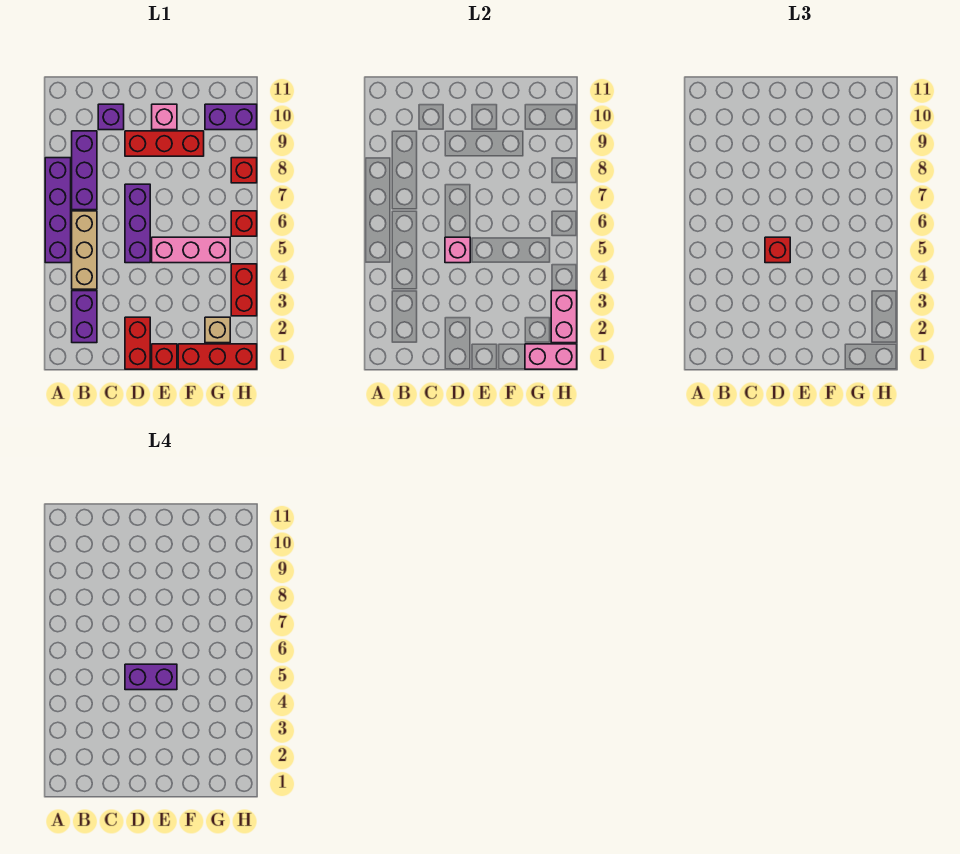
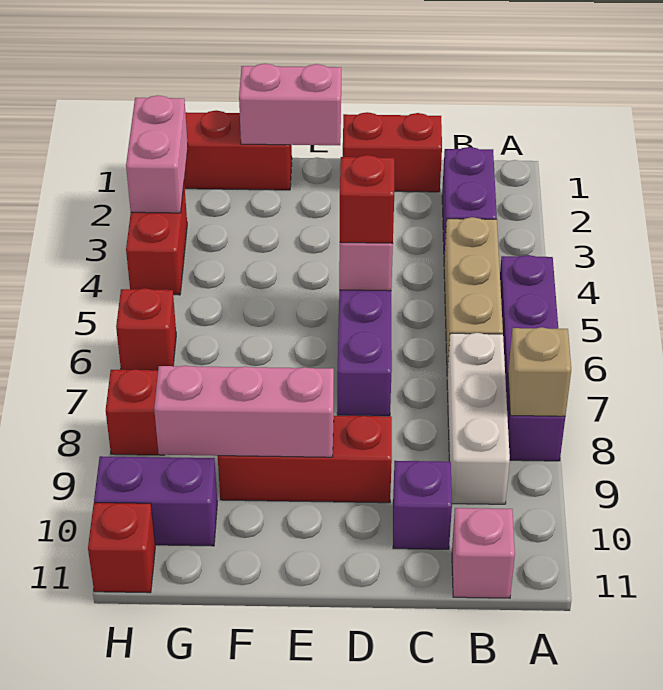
purple brick B7:B9 level 1 -> white brick B7:B9 level 1
red brick D1:D2 level 1 -> red brick C1:D1 level 1
purple brick D5:E5 level 4 -> none
red brick E1 level 1 -> red brick H11 level 1
pink brick E5:G5 level 1 -> pink brick E9:G9 level 2
pink brick E10 level 1 -> pink brick B11 level 1
pink brick G1:H1 level 2 -> pink brick E1:F1 level 2
tan brick G2 level 1 -> tan brick A8 level 2

